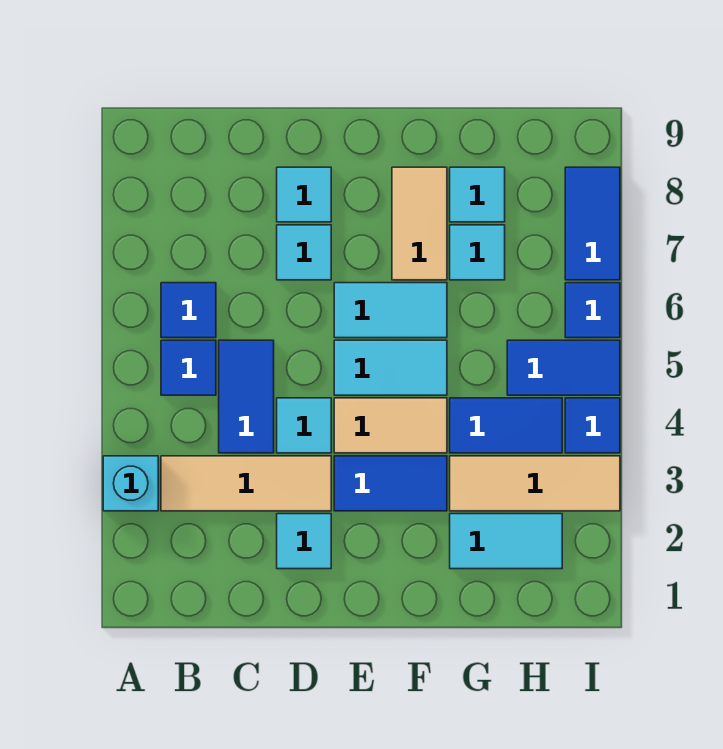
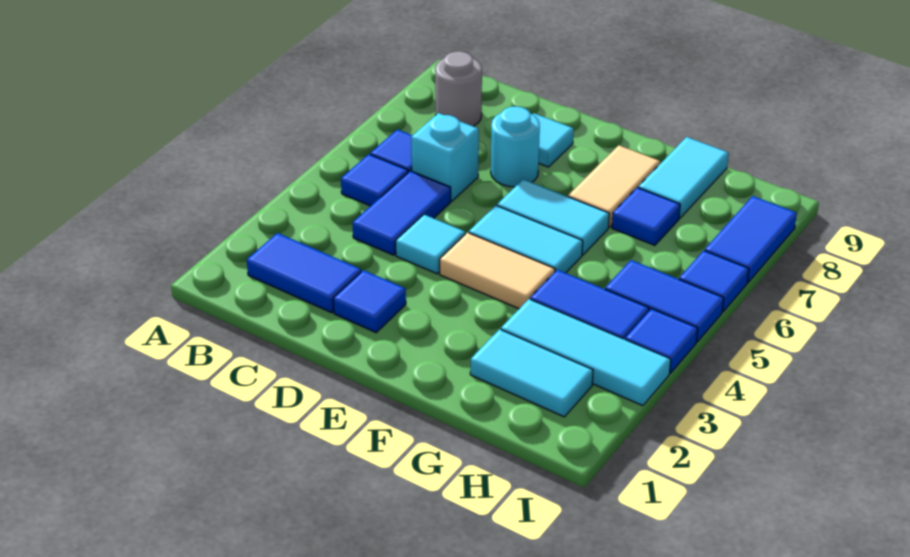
cyan brick A3 level 1 -> cyan brick C6 level 1
tan tile B3:D3 level 1 -> none
none -> grey round brick B8 level 1
cyan tile D2 level 1 -> blue tile D2 level 1
cyan tile D7 level 1 -> cyan round brick D7 level 1
blue tile E3:F3 level 1 -> blue tile B2:C2 level 1
tan tile G3:I3 level 1 -> cyan tile G3:I3 level 1
cyan tile G7 level 1 -> blue tile G7 level 1
cyan tile G8 level 1 -> cyan tile G8:G9 level 1

